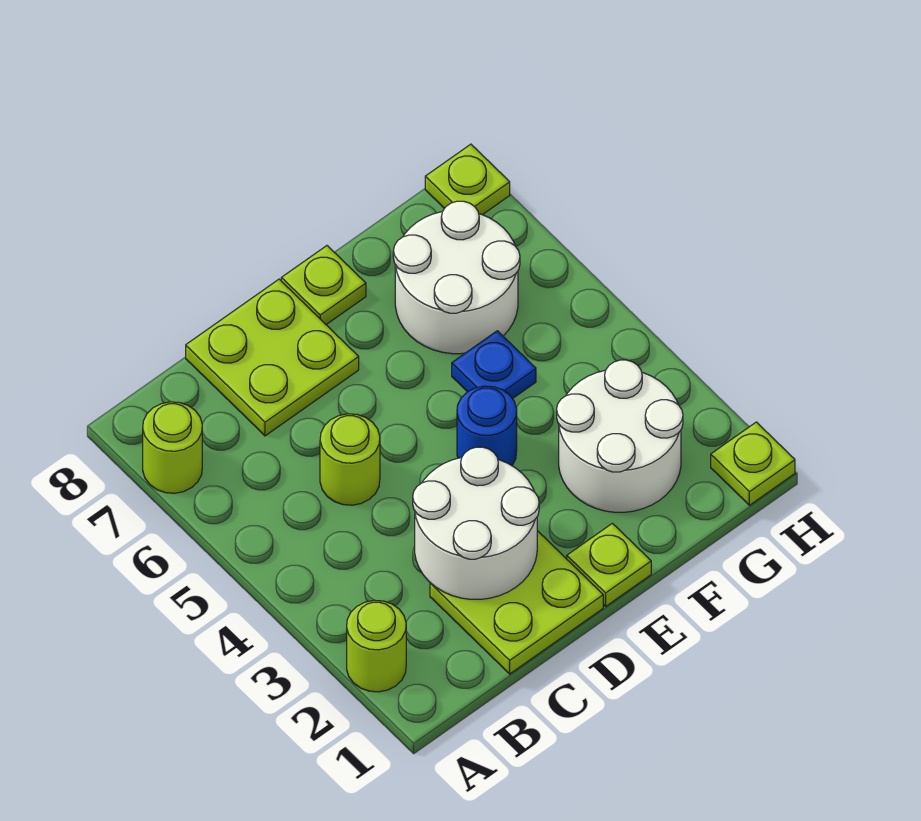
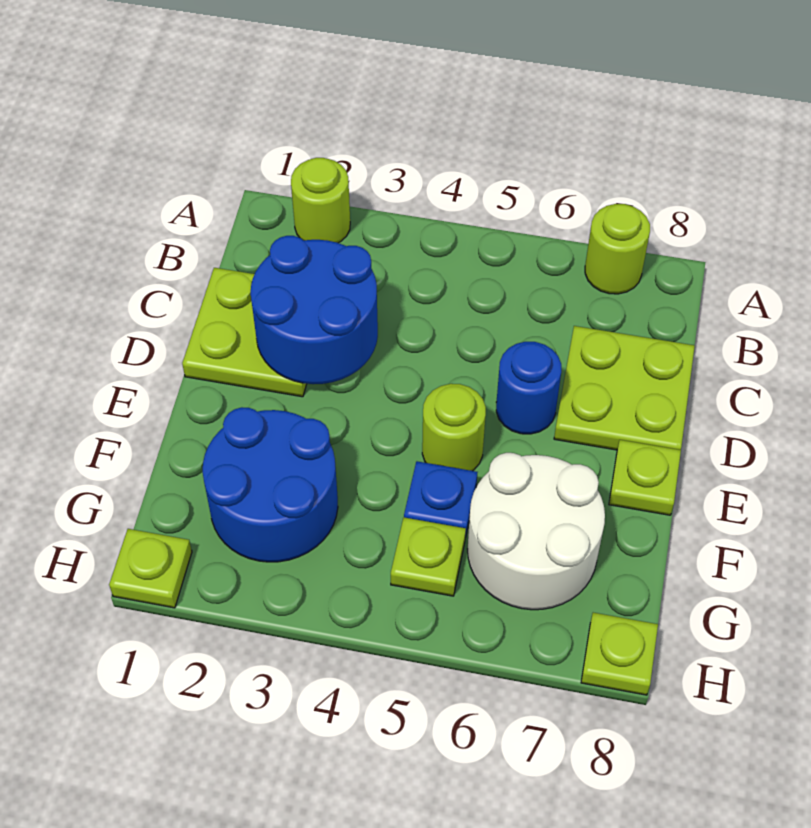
white round brick C2:D3 level 2 -> blue round brick C2:D3 level 2
lime round brick C5 level 1 -> lime round brick E5 level 1
lime plate E1 level 1 -> lime plate G5 level 1
blue round brick E4 level 1 -> blue round brick D6 level 1
white round brick F2:G3 level 1 -> blue round brick F2:G3 level 1

